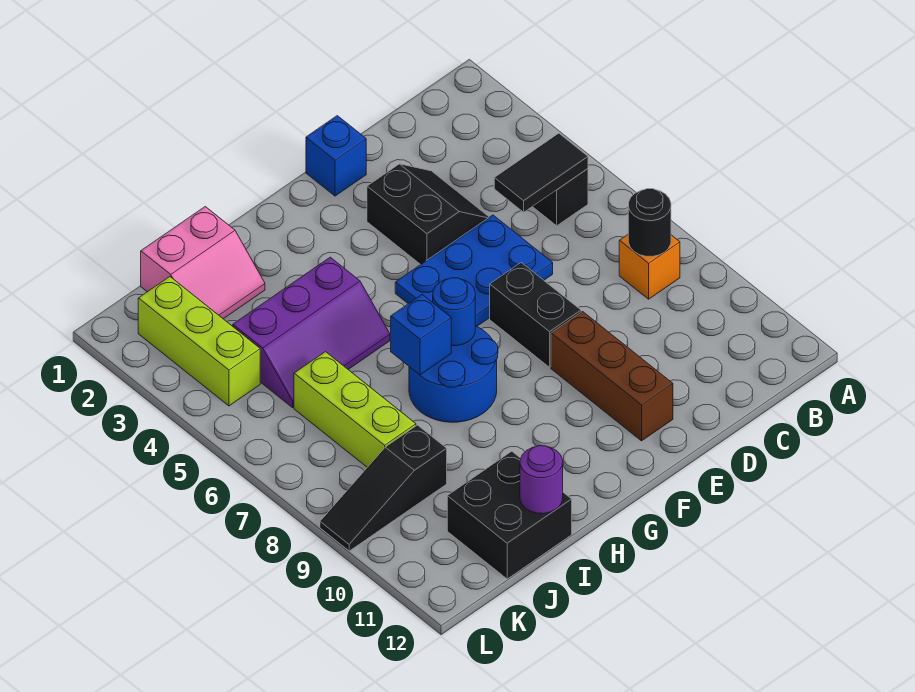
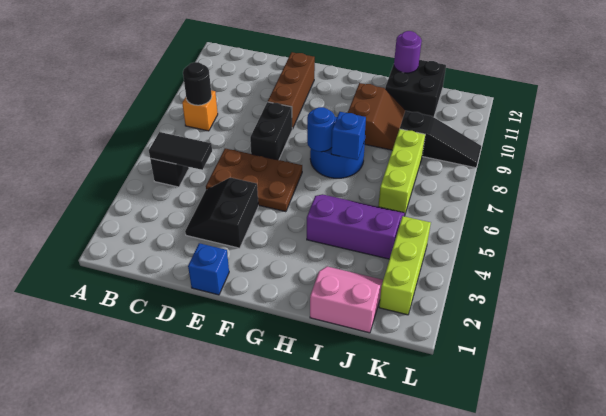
blue plate D5:F6 level 1 -> brown plate D5:F6 level 1
none -> brown slope H9:I10 level 1 top H

